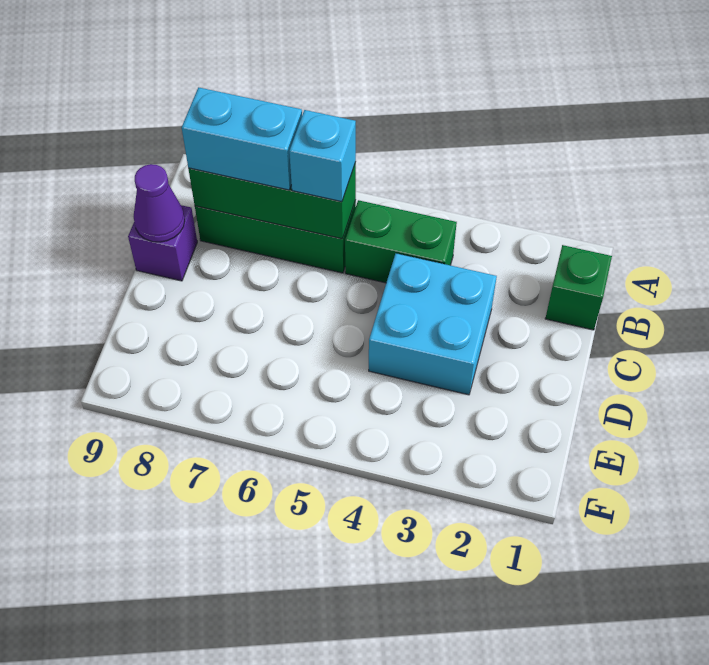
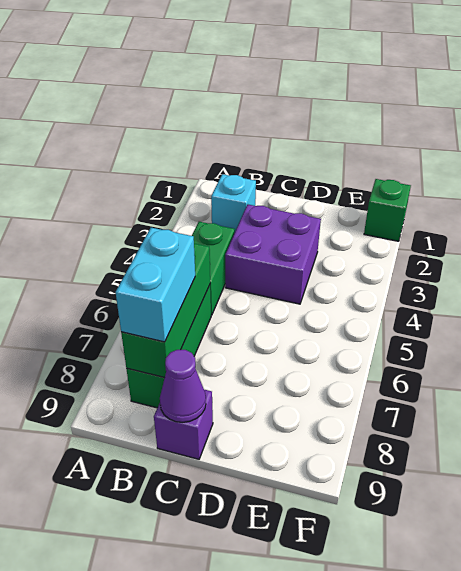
green brick B1 level 1 -> green brick F1 level 1
cyan brick B6 level 3 -> cyan brick B2 level 1
cyan brick C3:D4 level 1 -> purple brick C3:D4 level 1

